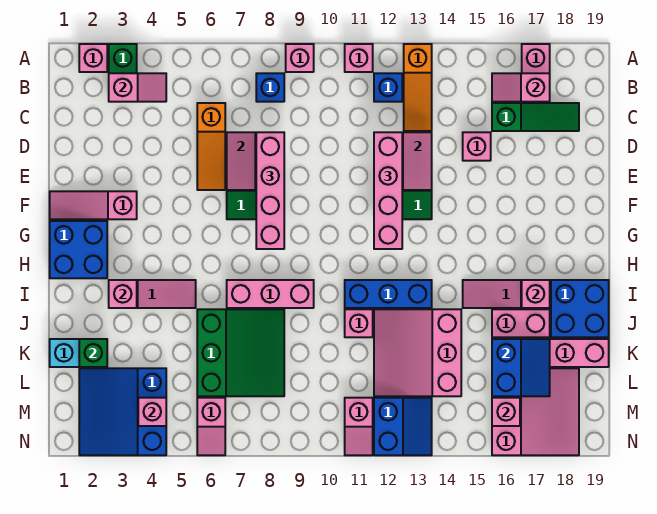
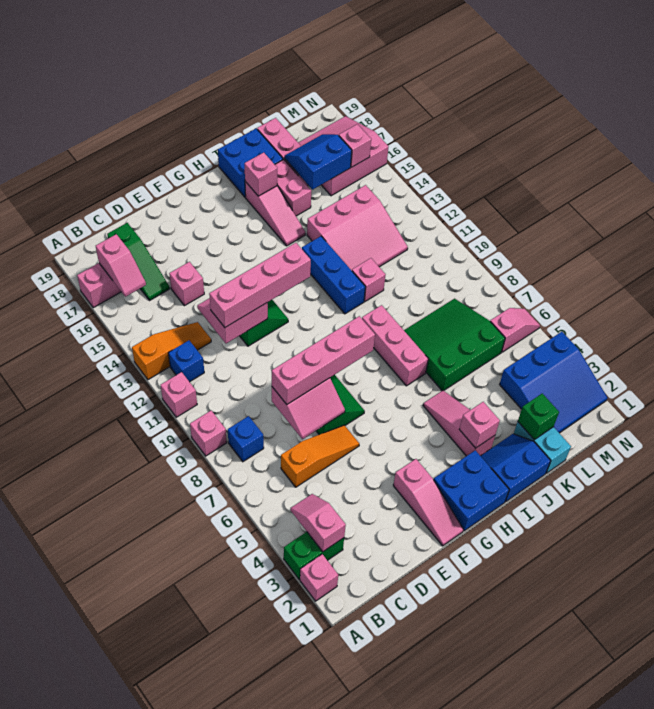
green slope C16:C18 level 1 top 16 -> green slope C16:C18 level 1 top 18
pink brick M4 level 2 -> none
pink slope M11:N11 level 1 top M -> none
blue slope M12:N13 level 1 top 12 -> blue slope I1:J2 level 1 top 1

